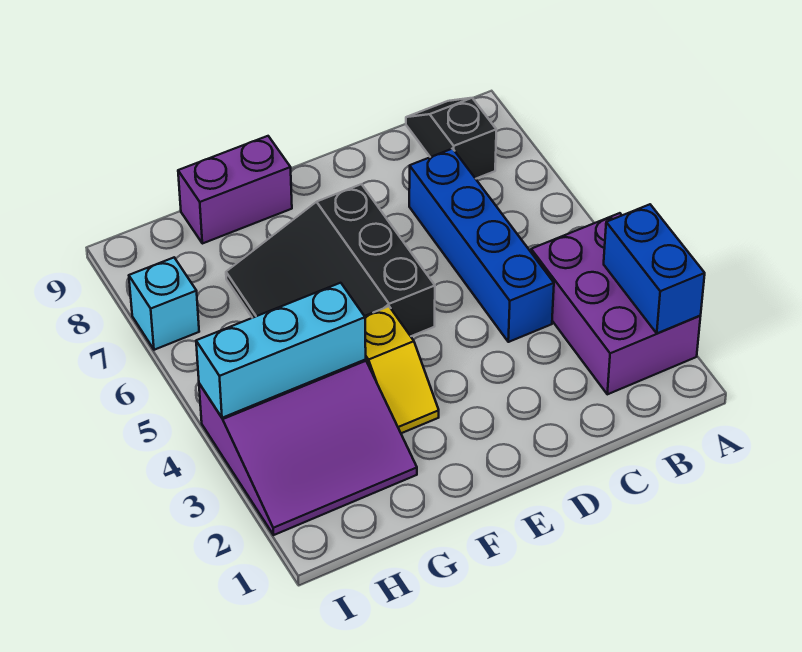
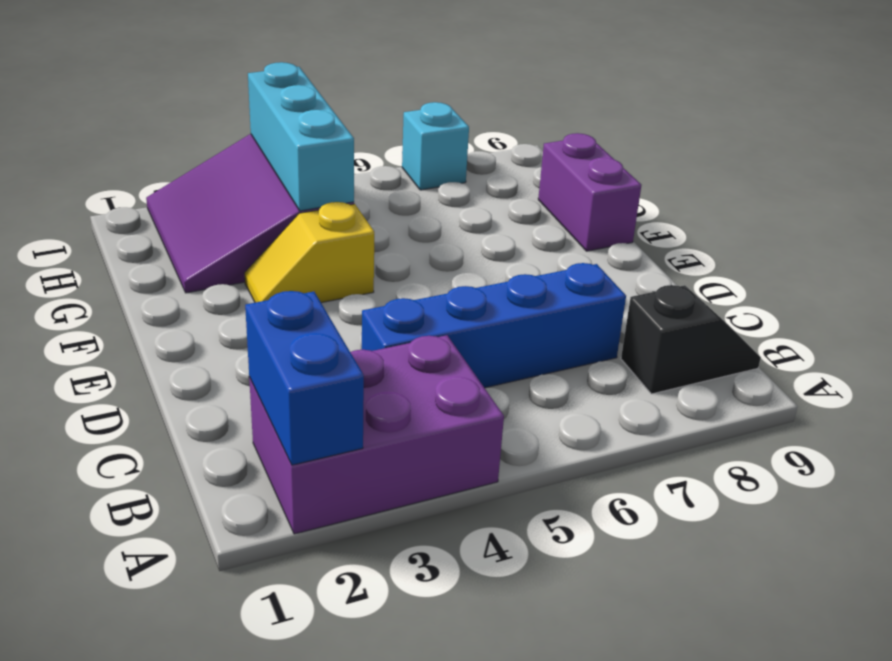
blue brick A2:A3 level 2 -> blue brick A2:B2 level 2
black slope E5:G7 level 1 top E -> none

